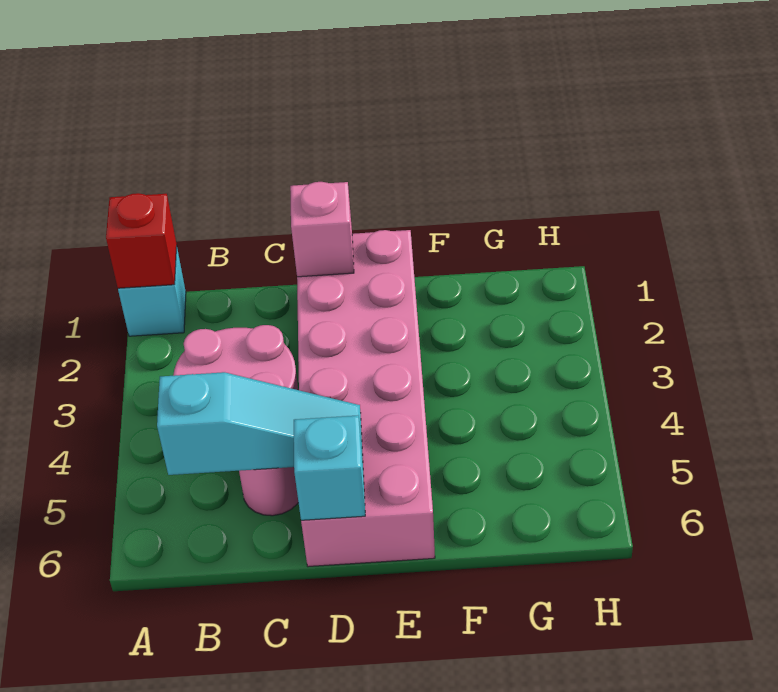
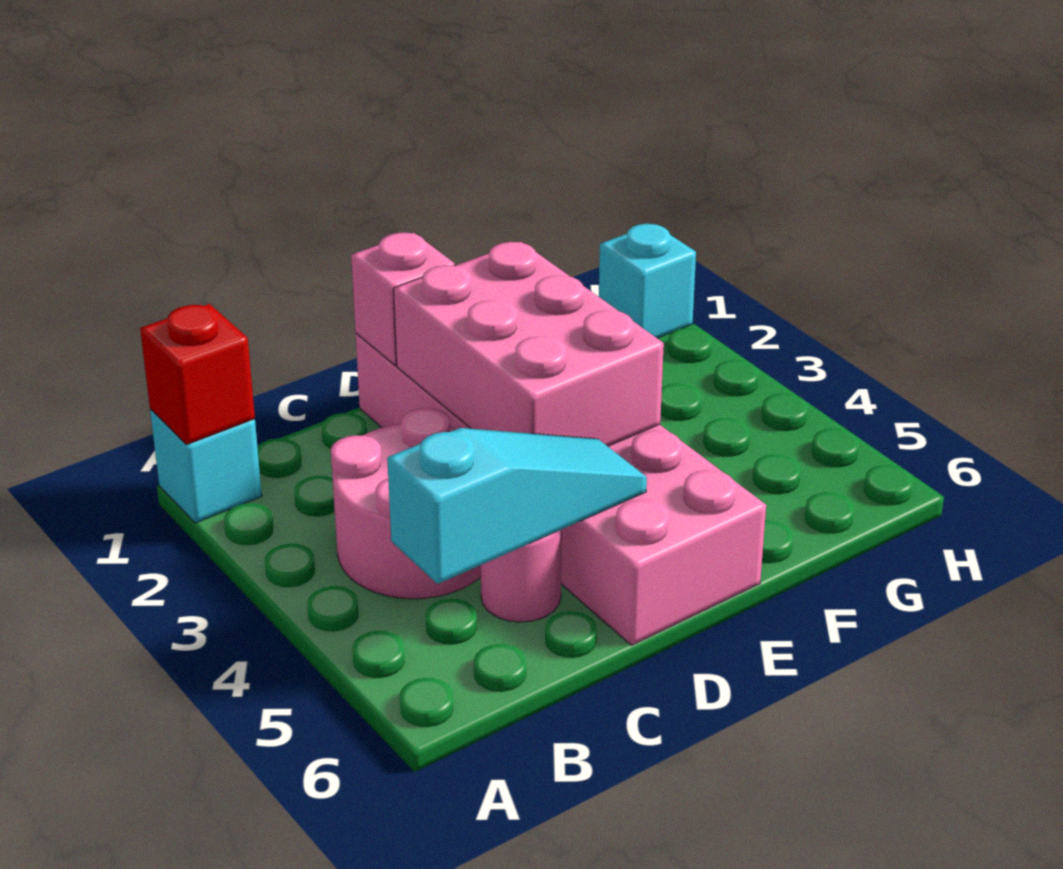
none -> pink brick D2:E4 level 2
cyan brick D6 level 2 -> cyan brick H1 level 1

